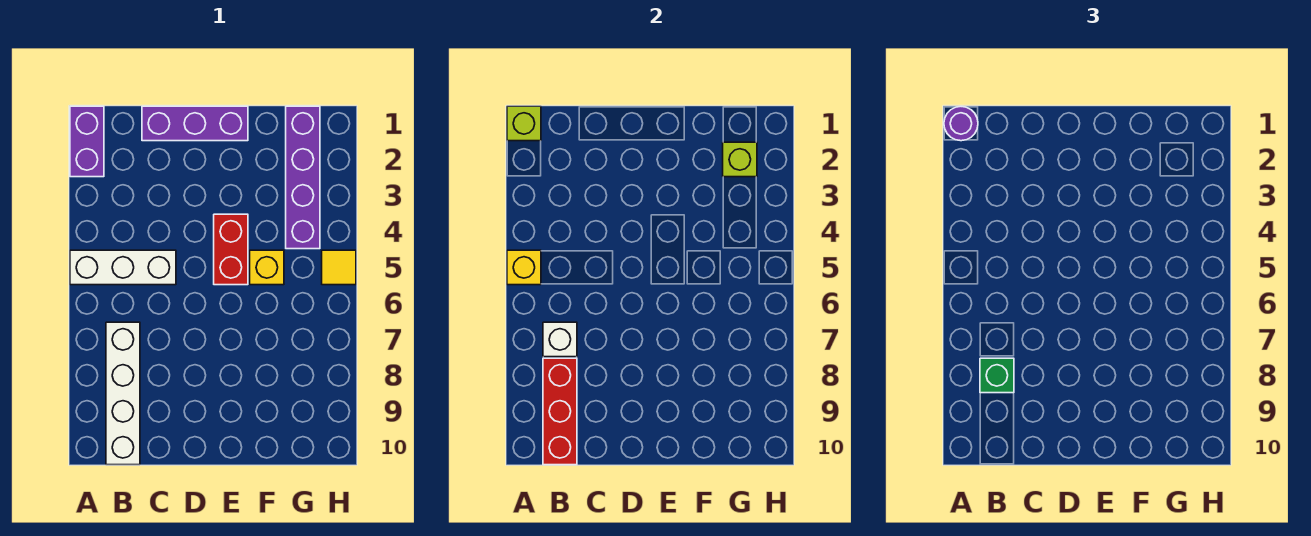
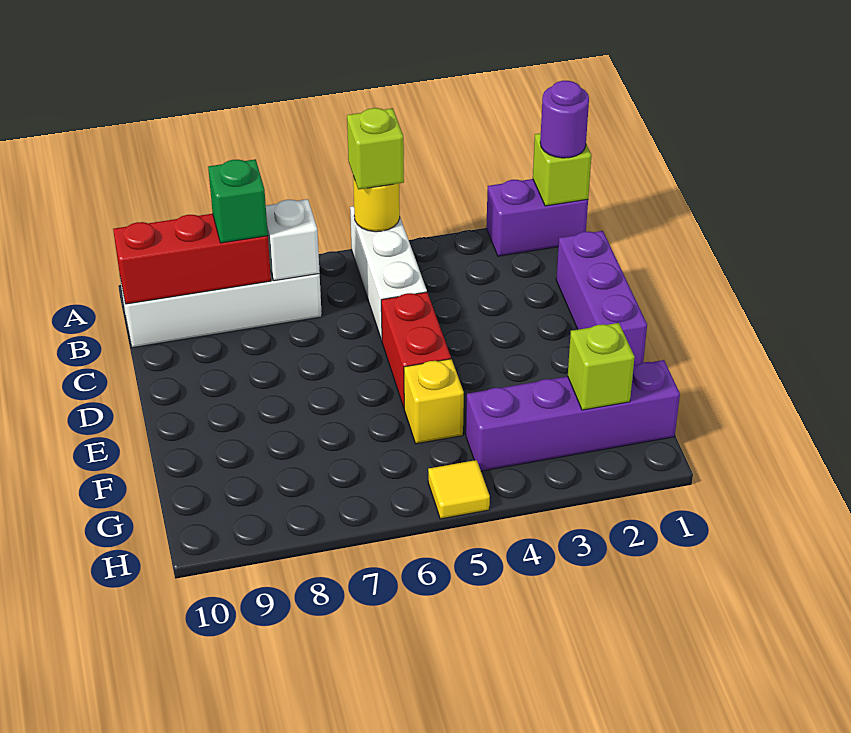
yellow brick A5 level 2 -> yellow round brick A5 level 2
none -> lime brick A5 level 3
red brick E4:E5 level 1 -> red brick D5:E5 level 1

